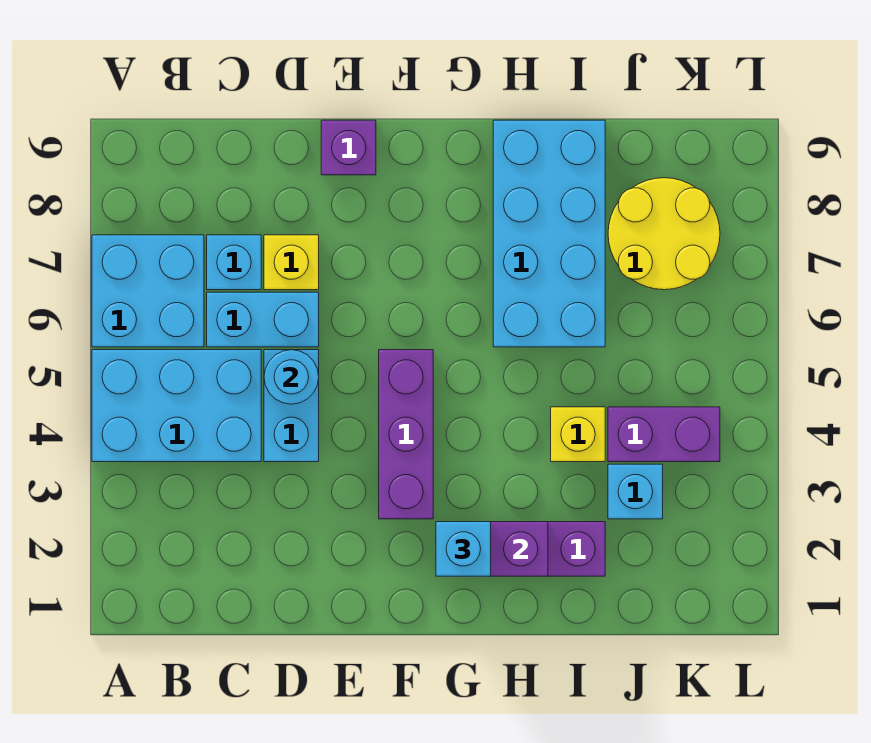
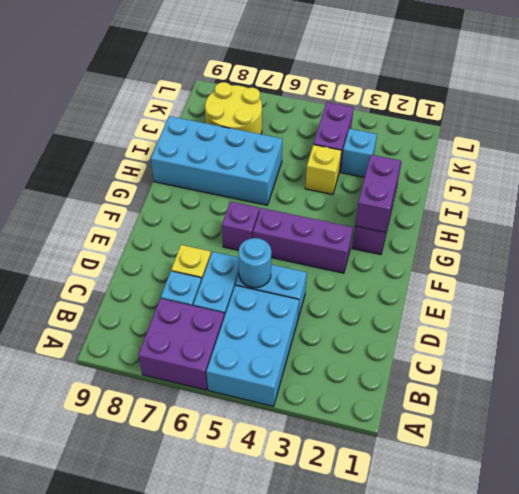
cyan brick A6:B7 level 1 -> purple brick A6:B7 level 1
purple brick E9 level 1 -> purple brick F6 level 1
cyan brick G2 level 3 -> none

